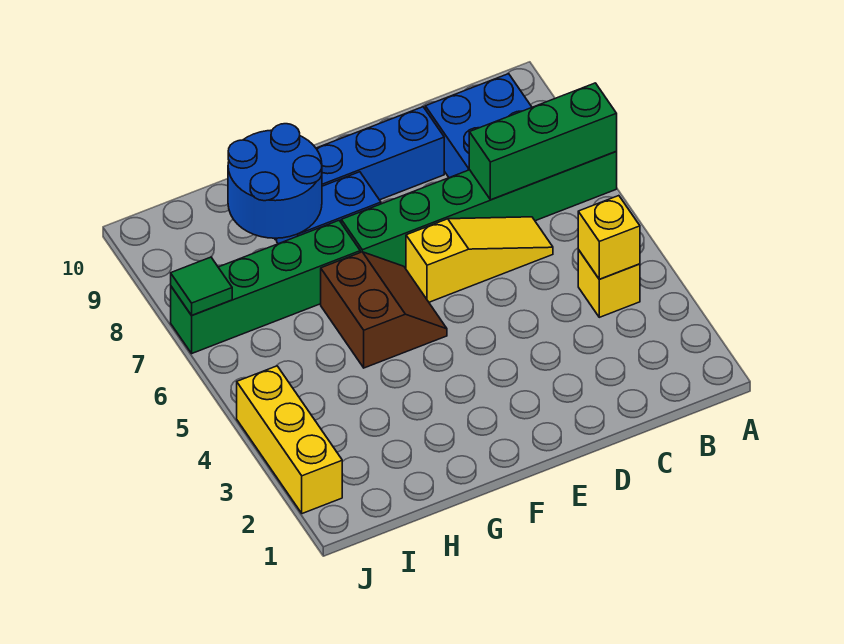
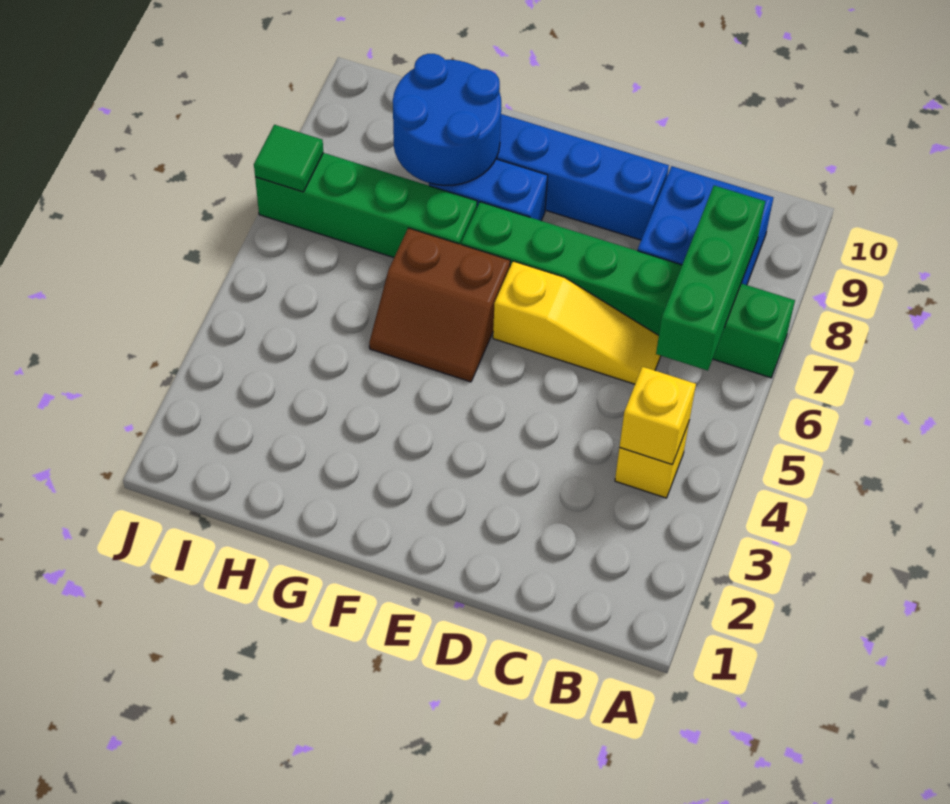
green brick A7:C7 level 2 -> green brick B6:B8 level 2
brown slope F5:G6 level 1 top G -> brown slope F5:G6 level 1 top 6
yellow brick J2:J4 level 1 -> none

